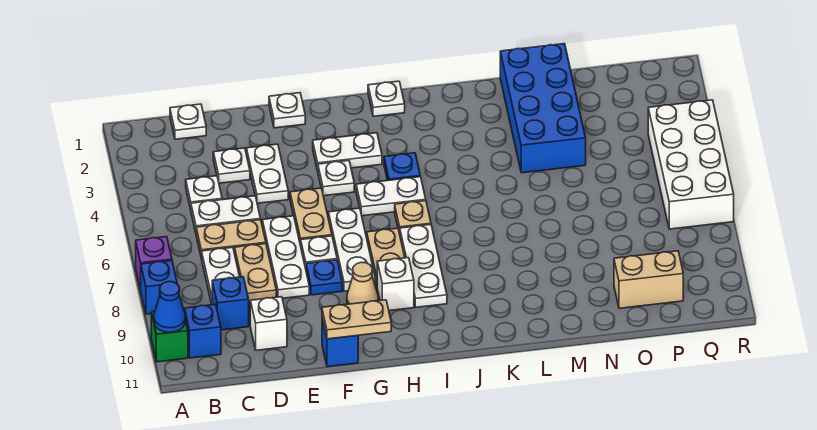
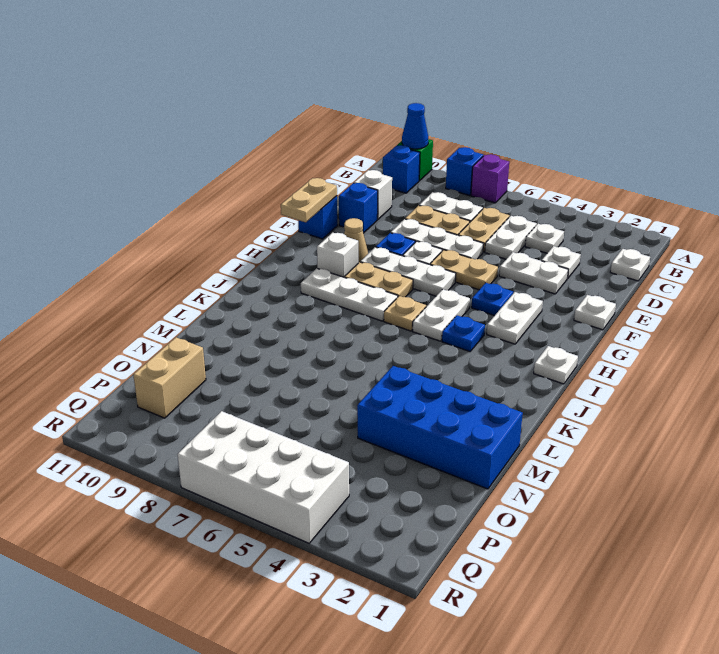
blue brick C9 level 1 -> blue brick E10 level 1
white plate G4 level 1 -> blue plate G4 level 1

